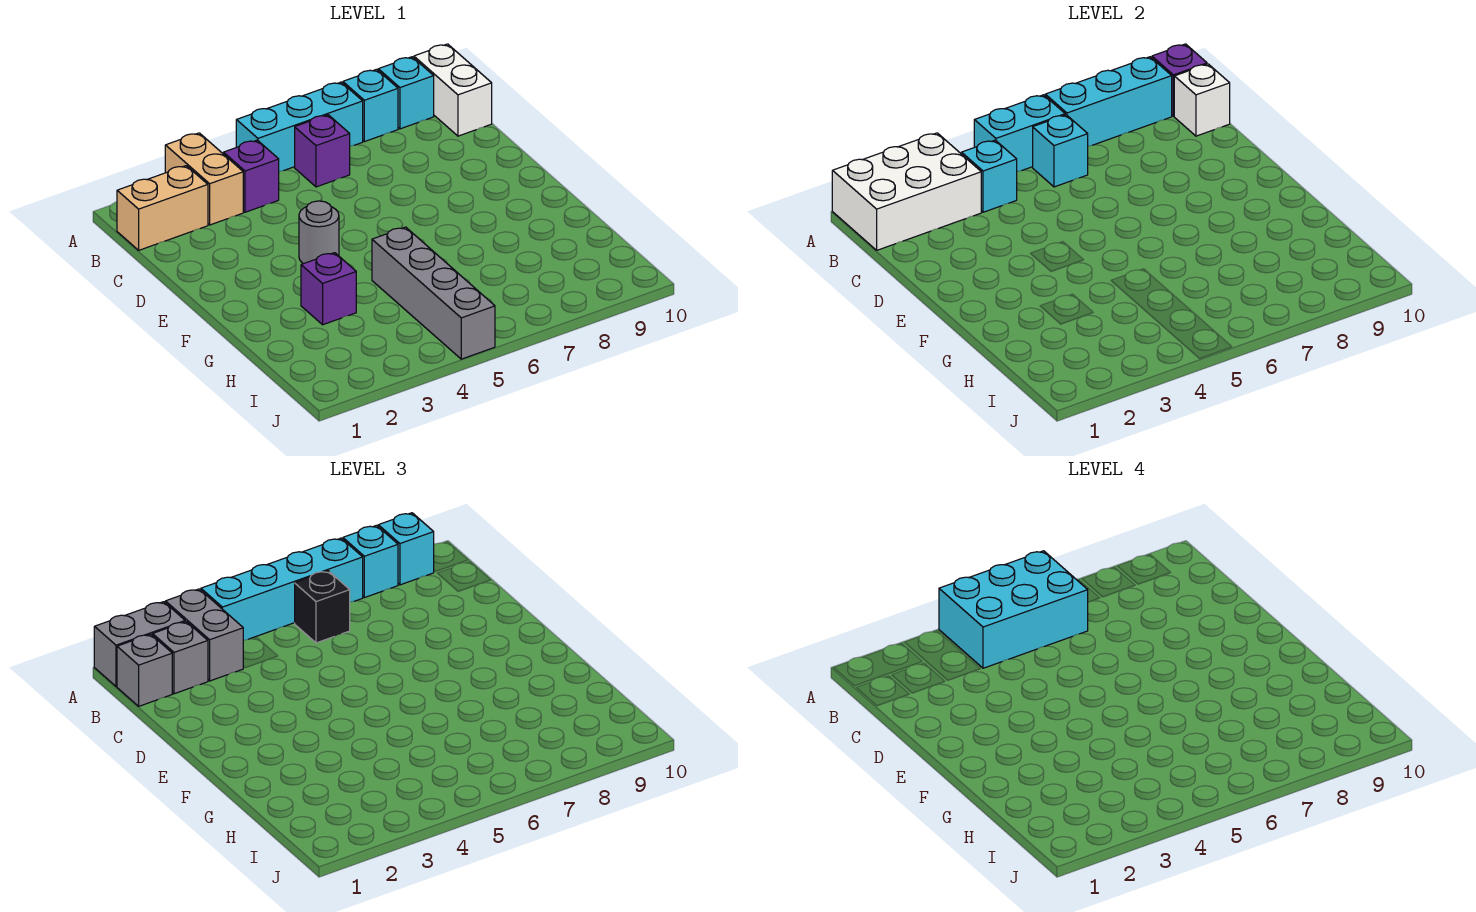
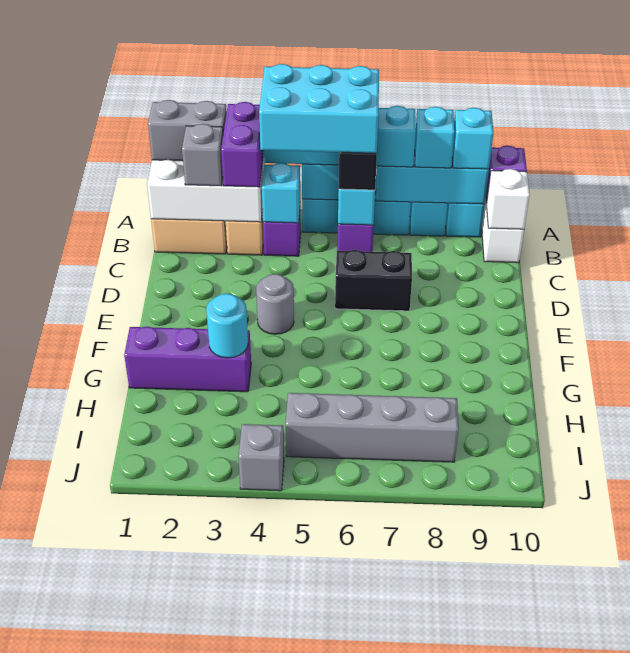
grey brick A3:B3 level 3 -> purple brick A3:B3 level 3
grey brick B1 level 3 -> grey brick J4 level 1
none -> black brick D6:D7 level 1
purple brick G3 level 1 -> purple brick G1:G3 level 1
none -> cyan round brick G3 level 2
grey brick G5:J5 level 1 -> grey brick I5:I8 level 1

